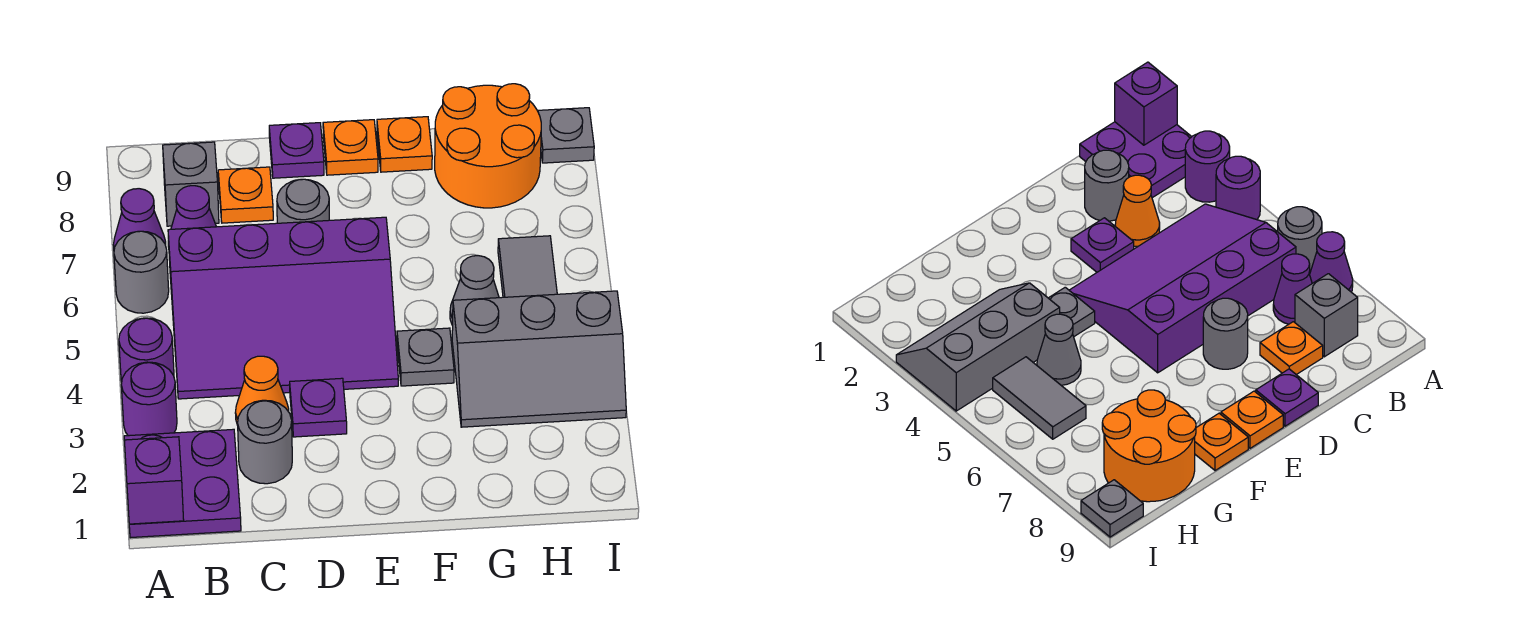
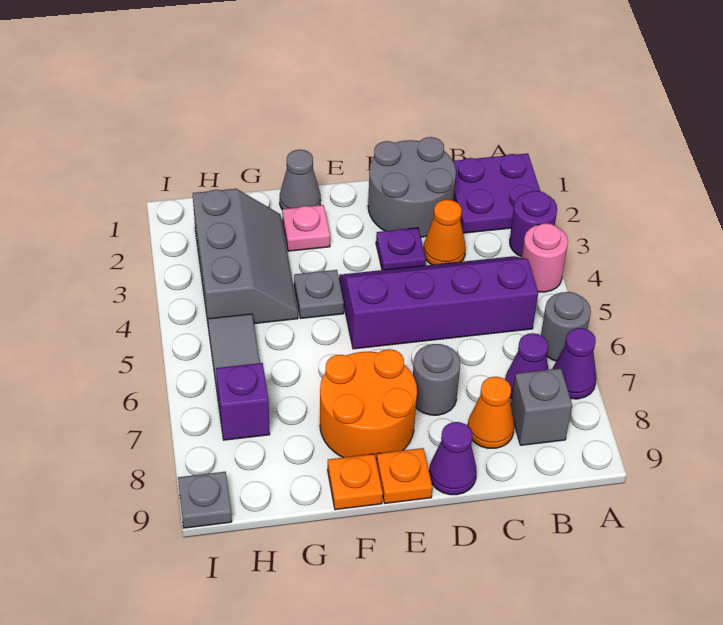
purple brick A1 level 2 -> purple brick H7 level 1
purple round brick A4 level 1 -> pink round brick A4 level 1
purple slope B4:E6 level 1 top 6 -> purple slope B4:E5 level 1 top 5
grey round brick C2 level 1 -> grey round brick C1:D2 level 1
orange plate C8 level 1 -> orange cone C8 level 1
purple plate D9 level 1 -> purple cone D9 level 1
none -> pink plate F2 level 1
grey slope G3:I4 level 1 top 4 -> grey slope G2:H4 level 1 top H
grey cone G5 level 1 -> grey cone F1 level 1
orange round brick G8:H9 level 1 -> orange round brick E7:F8 level 1

